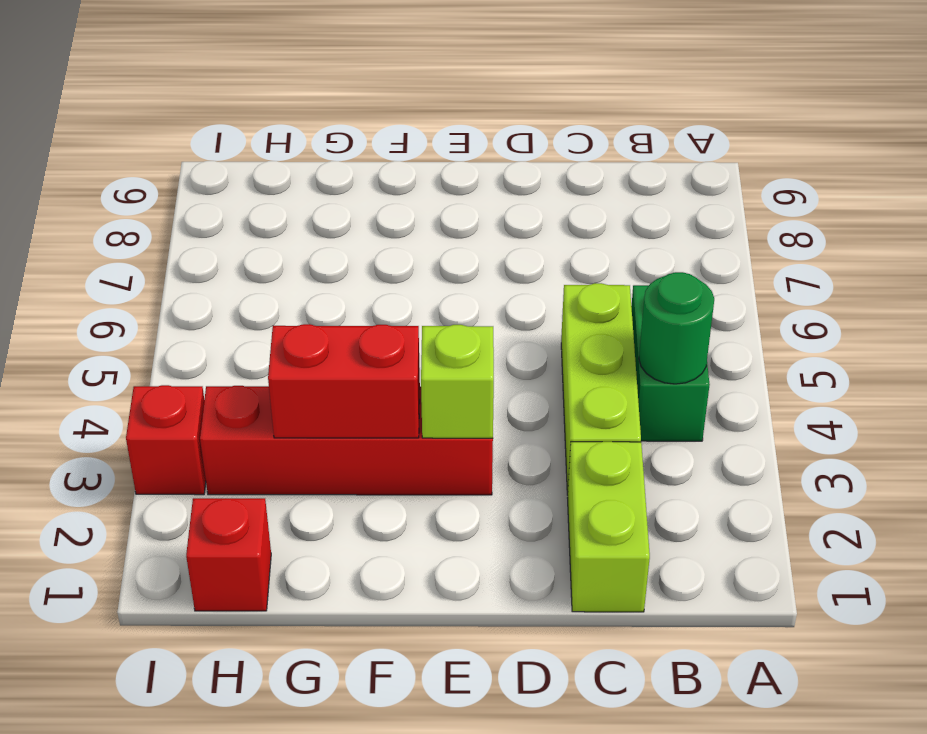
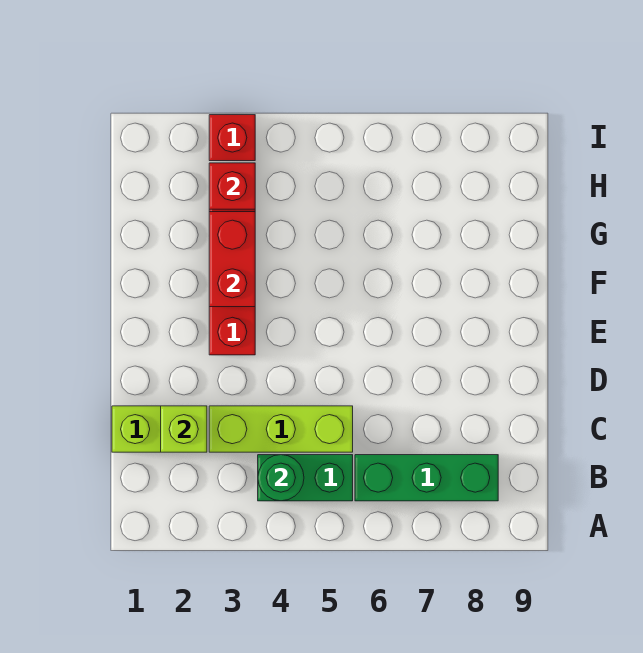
none -> green brick B6:B8 level 1
lime brick E3 level 2 -> lime brick C2 level 2
red brick H1 level 1 -> red brick H3 level 2

